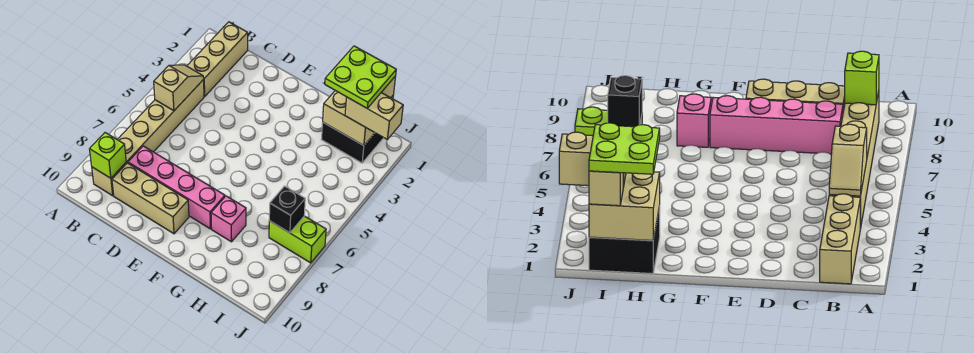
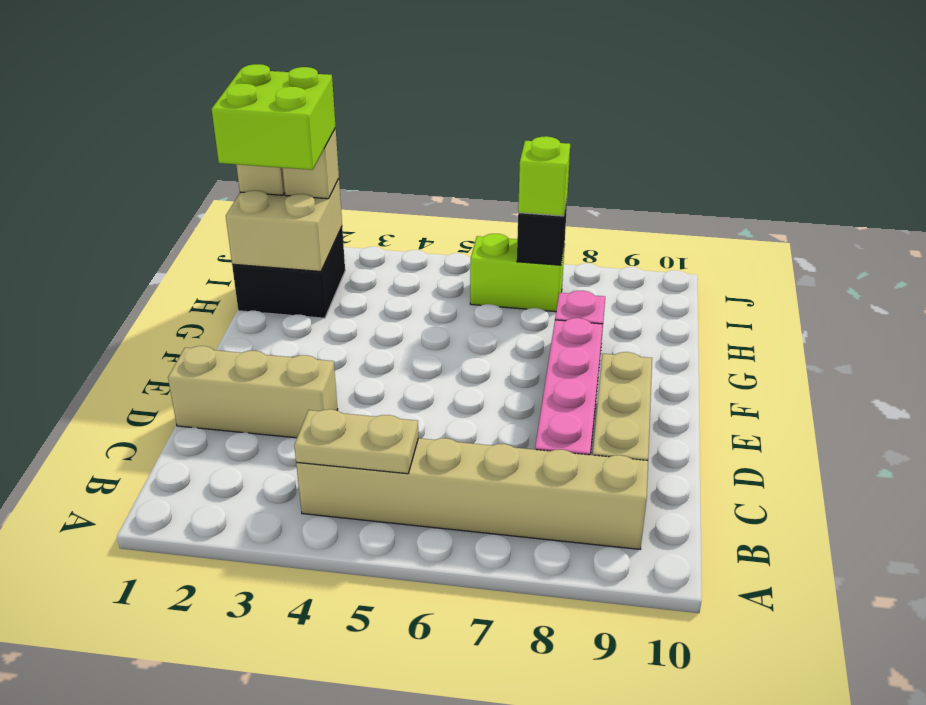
tan brick B1:B3 level 1 -> tan brick D1:D3 level 1
tan slope B4:B5 level 2 top 5 -> tan plate B4:B5 level 2
lime brick B9 level 2 -> lime brick I7 level 3
lime plate H1:I2 level 4 -> lime brick H1:I2 level 4
tan brick I2:J2 level 3 -> tan brick I2 level 3
lime brick I7:J7 level 1 -> lime brick I6:I7 level 1

